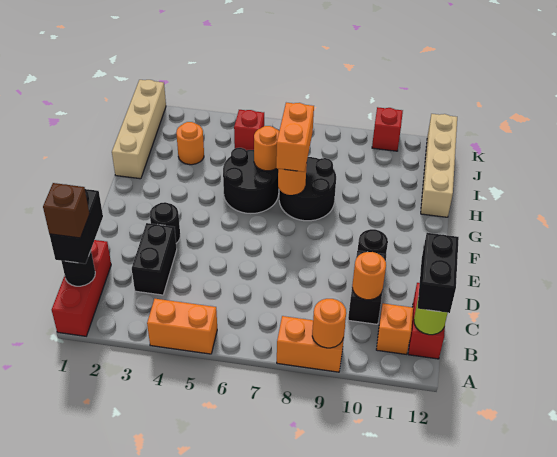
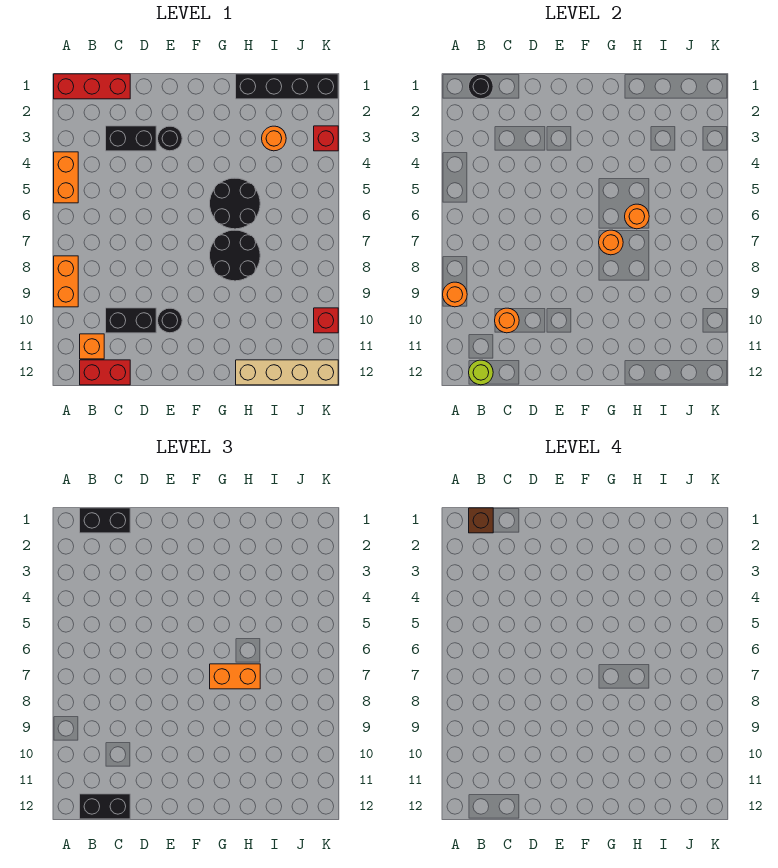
tan brick H1:K1 level 1 -> black brick H1:K1 level 1
red brick J5 level 1 -> red brick K3 level 1

